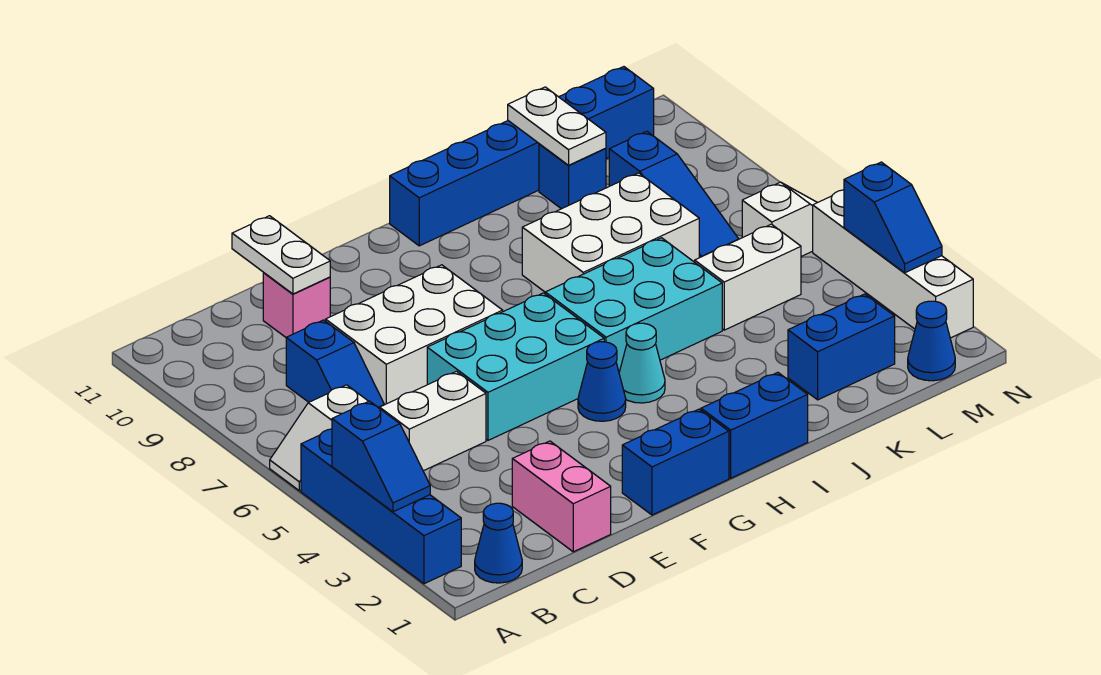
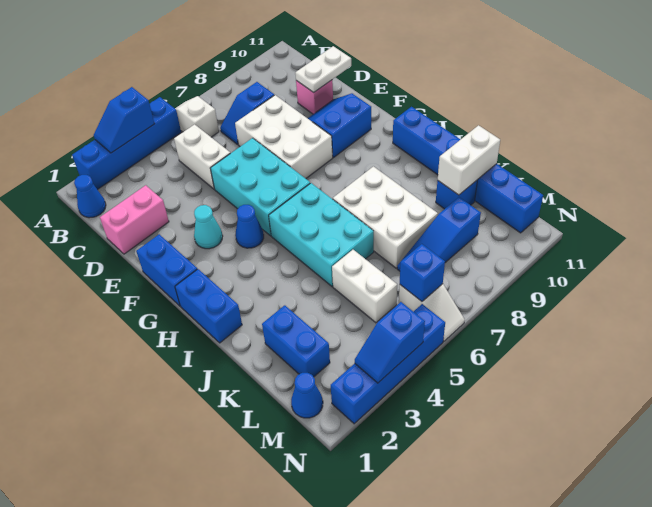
none -> blue slope E9:F10 level 1 top F
cyan cone H4 level 1 -> cyan cone F3 level 1
white plate K10:K11 level 2 -> white brick K10:K11 level 2
none -> blue brick M6 level 2
white brick N2:N5 level 1 -> blue brick N2:N5 level 1

